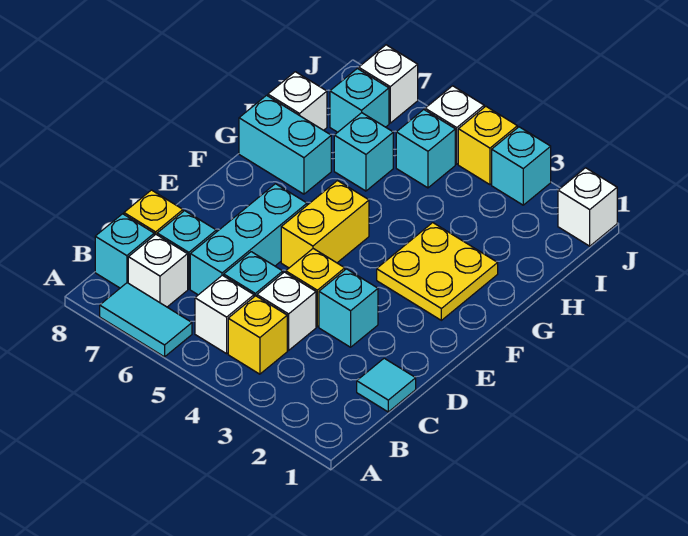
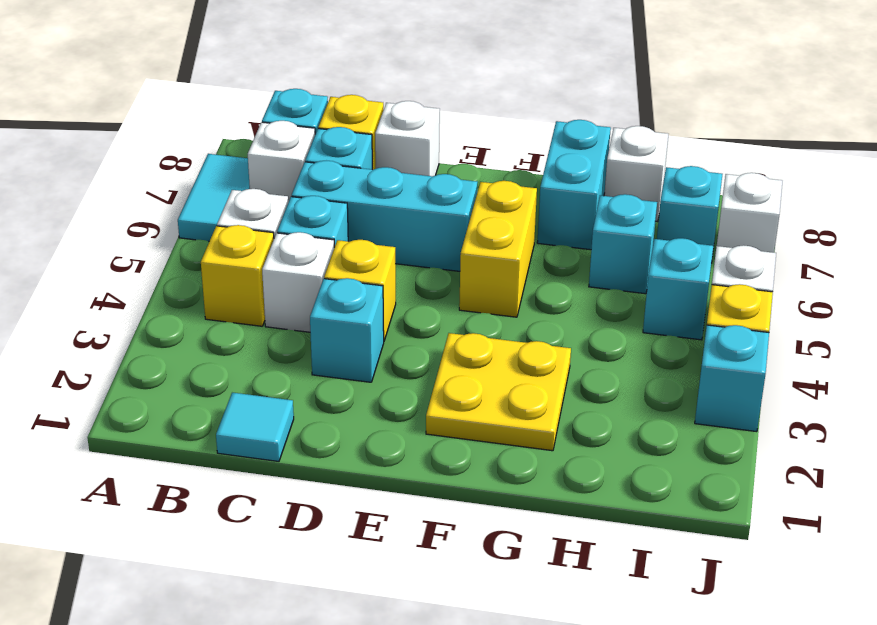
yellow brick E5:F5 level 1 -> yellow brick F5:F6 level 1
white brick J1 level 1 -> white brick D8 level 1

